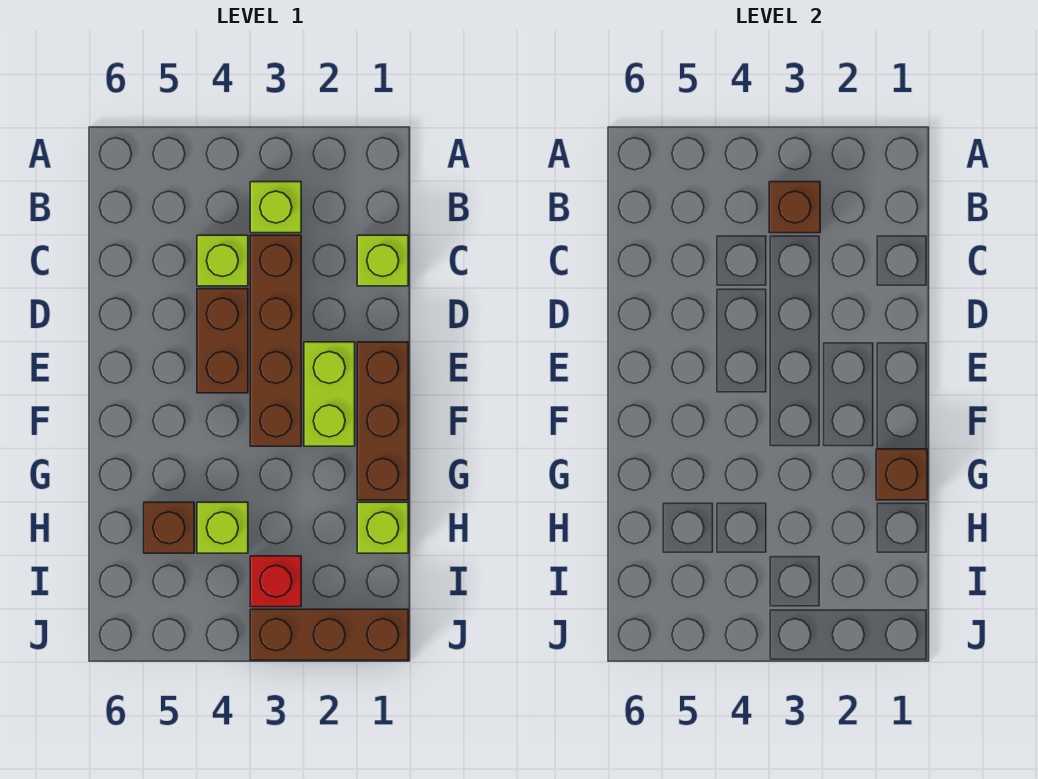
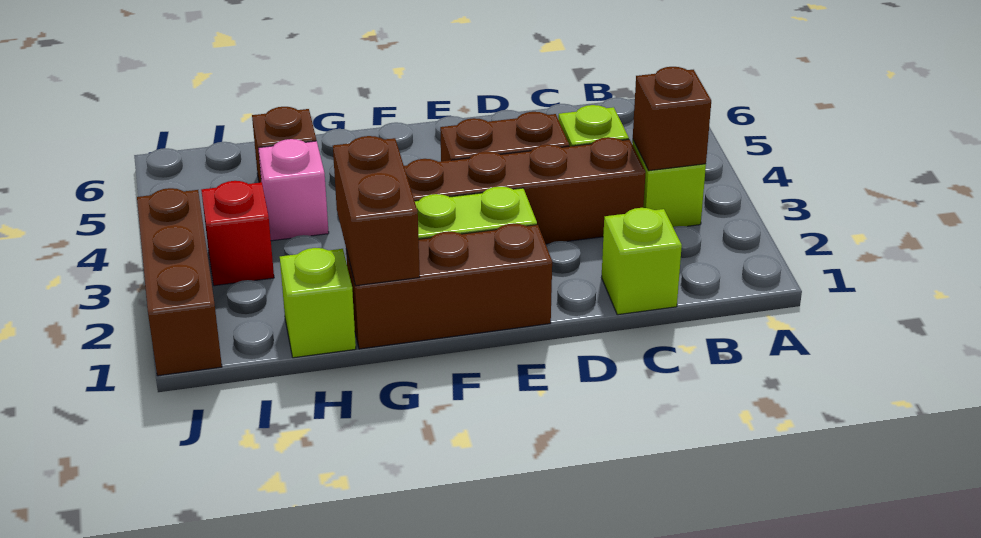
brown brick G1 level 2 -> brown brick G1:G2 level 2
lime brick H4 level 1 -> pink brick H4 level 1

